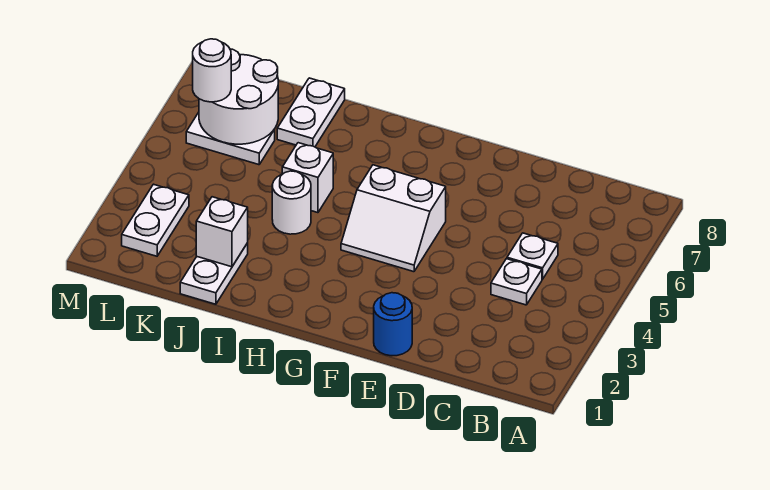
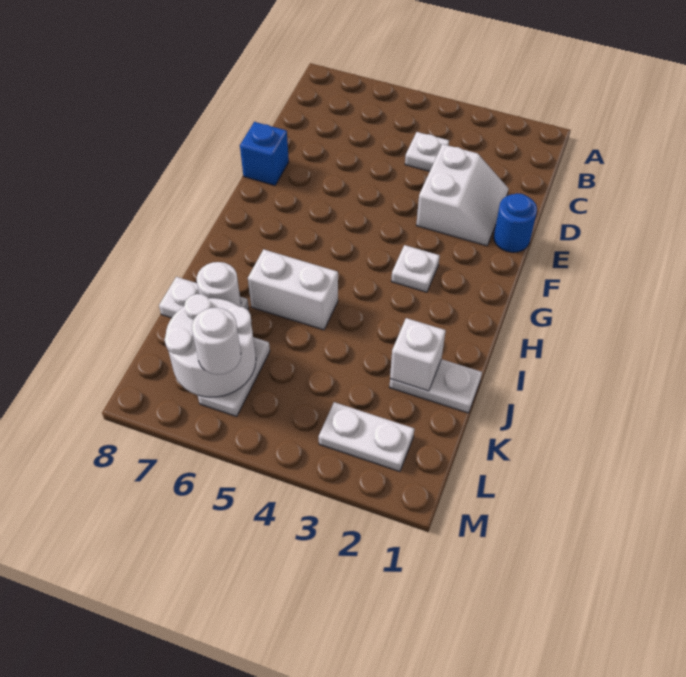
white plate C5 level 1 -> white plate G3 level 1
none -> blue brick E8 level 1
white slope F4:G5 level 1 top 5 -> white slope D2:E3 level 1 top 3
white round brick I4 level 1 -> white round brick J7 level 2
white brick I5 level 1 -> white brick I5:I6 level 1

